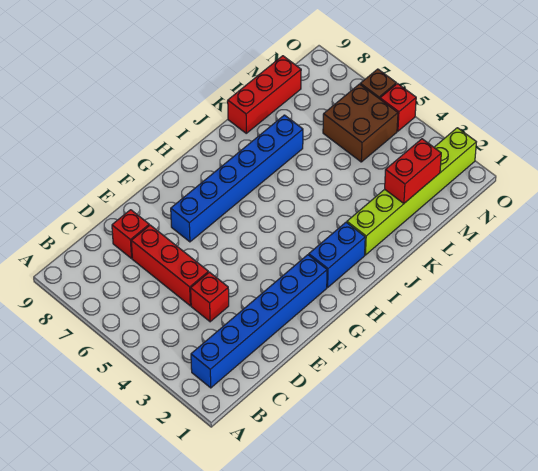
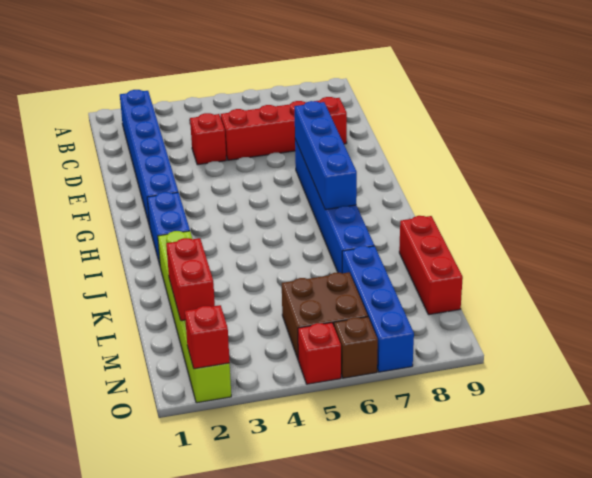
none -> blue brick F7:I7 level 2
none -> blue brick L7:O7 level 1
none -> red brick O2 level 2

